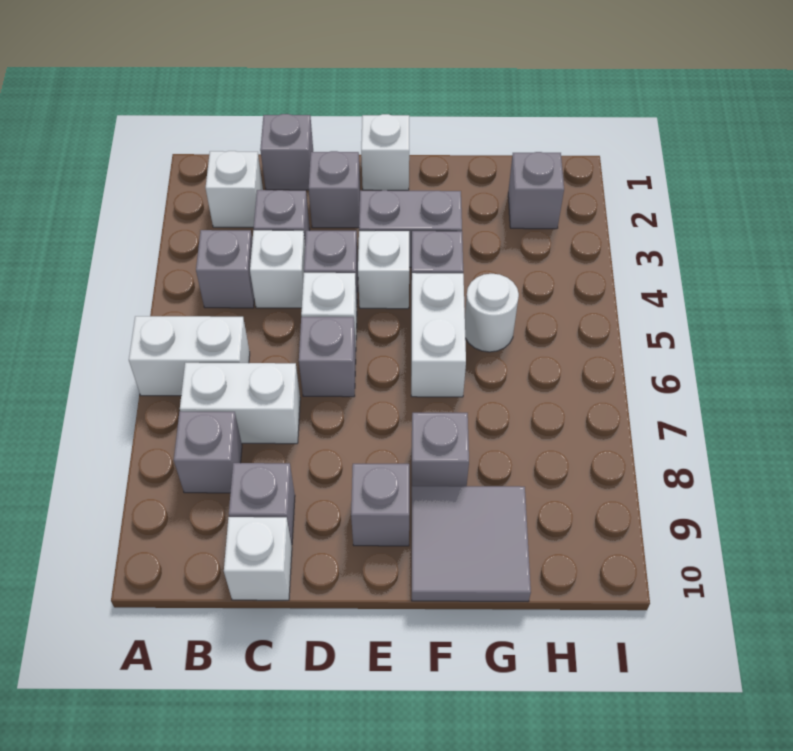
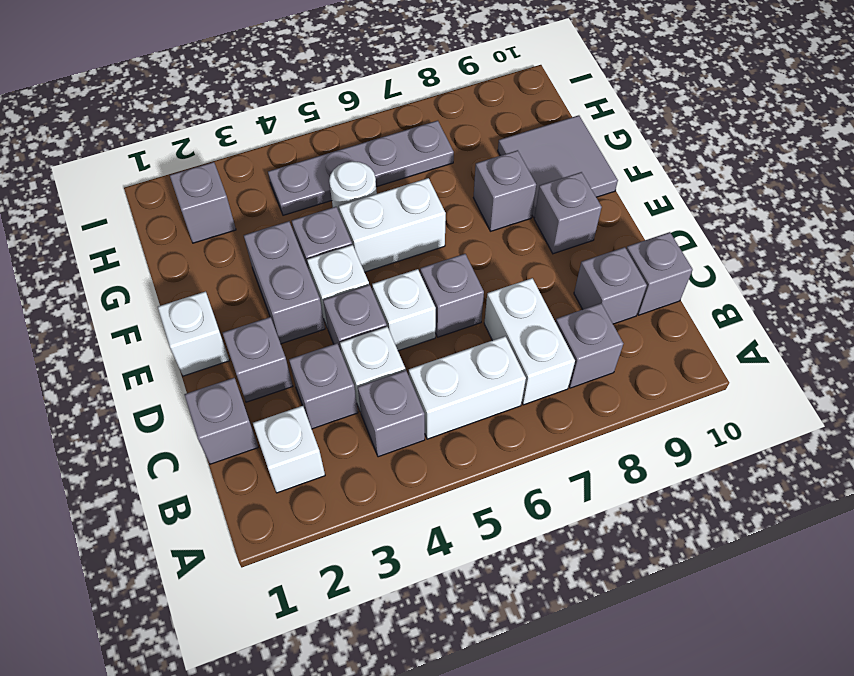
white brick A6:B6 level 1 -> white brick B5:B6 level 1
white brick C10 level 1 -> grey brick C10 level 1
none -> grey plate H4:H7 level 1

